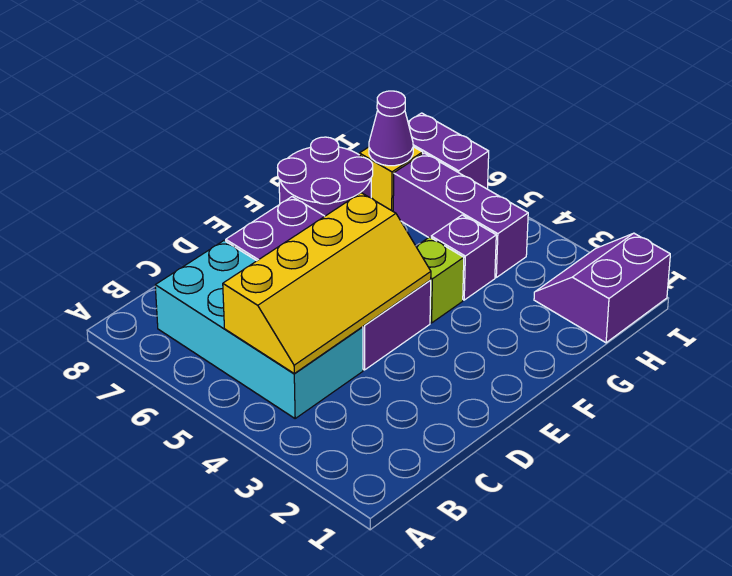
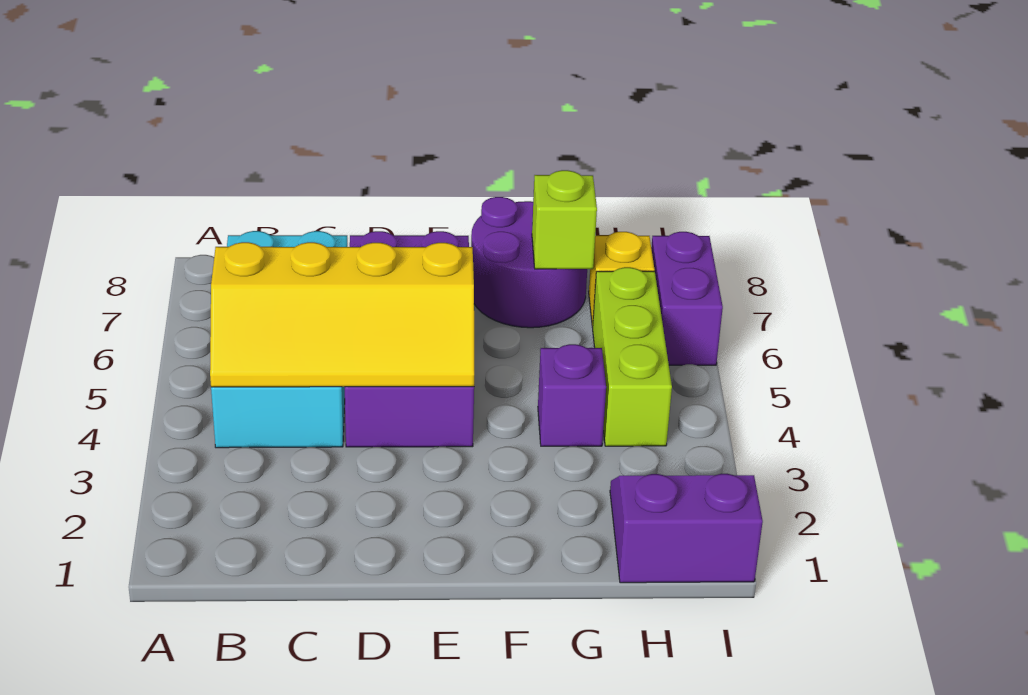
lime brick F4 level 1 -> lime brick G7 level 2
purple brick H4:H6 level 1 -> lime brick H4:H6 level 1
purple cone H7 level 2 -> none

